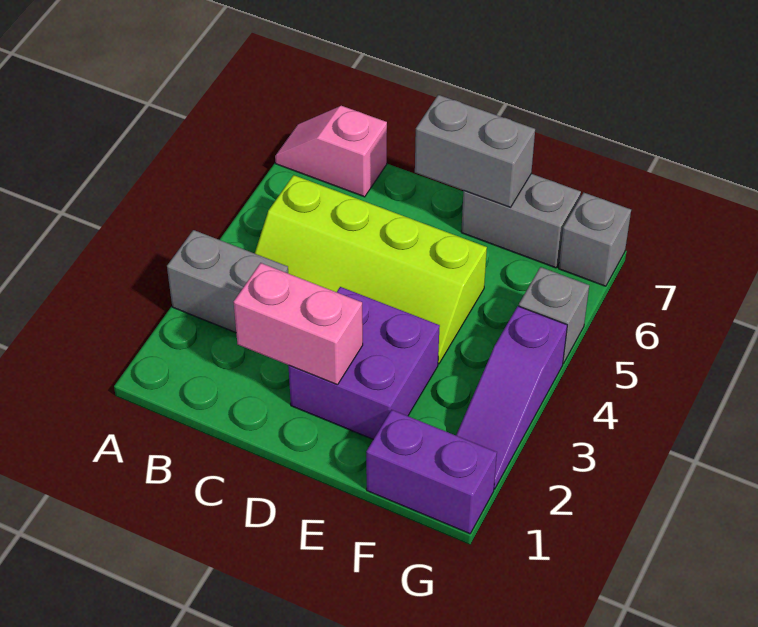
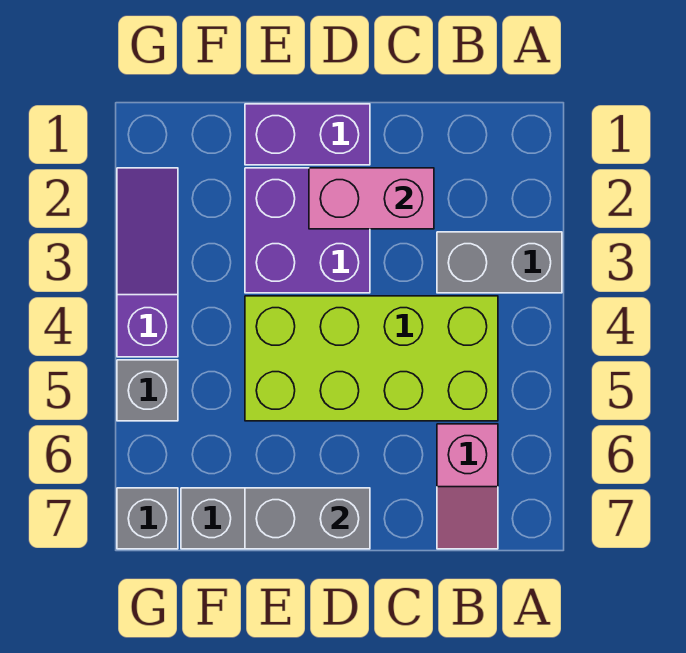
pink slope A7:B7 level 1 top B -> pink slope B6:B7 level 1 top 6
lime slope B4:E5 level 1 top 5 -> lime brick B4:E5 level 1
purple brick F1:G1 level 1 -> purple brick D1:E1 level 1

